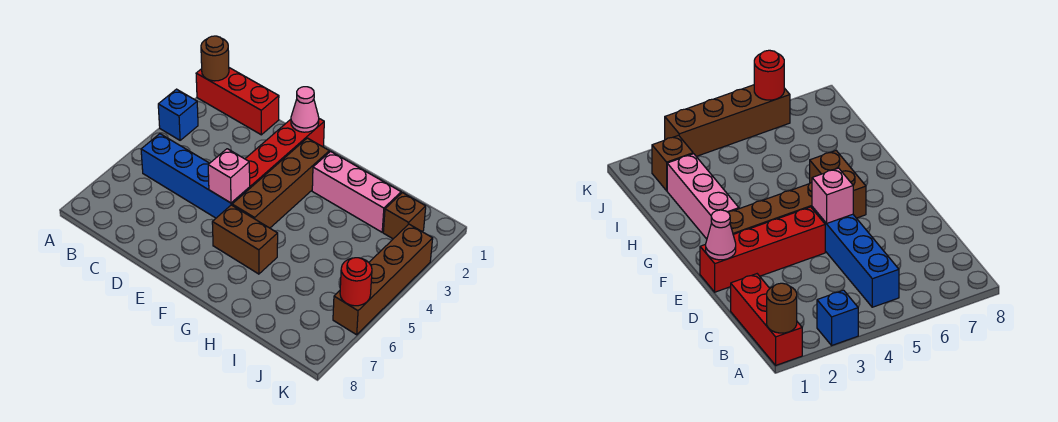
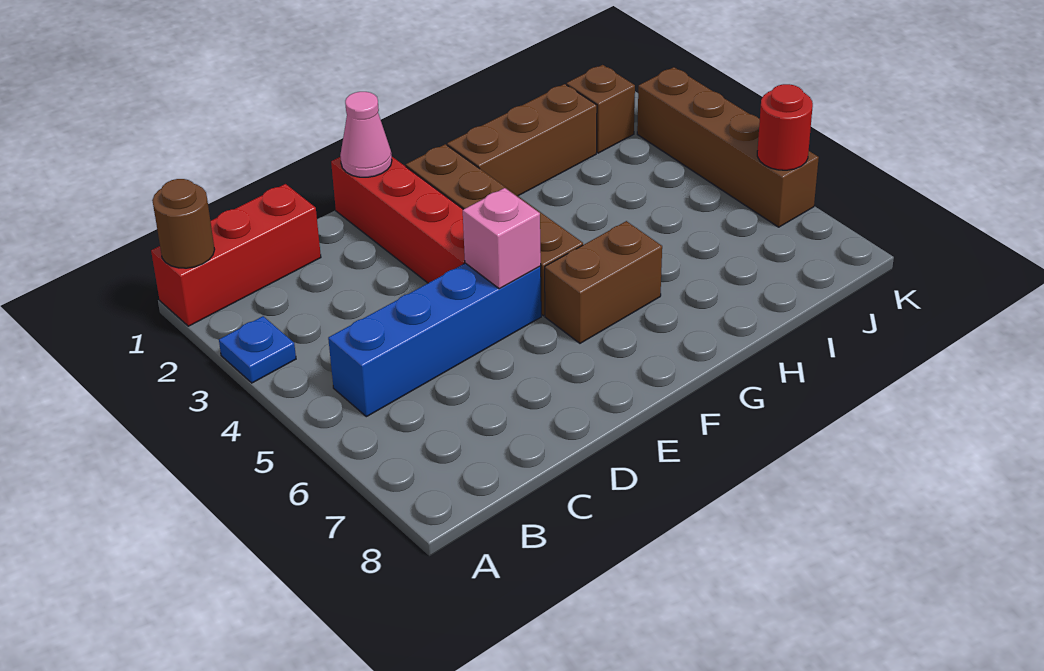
blue brick A3 level 1 -> blue plate A3 level 1
pink brick G2:I2 level 1 -> brown brick G2:I2 level 1

